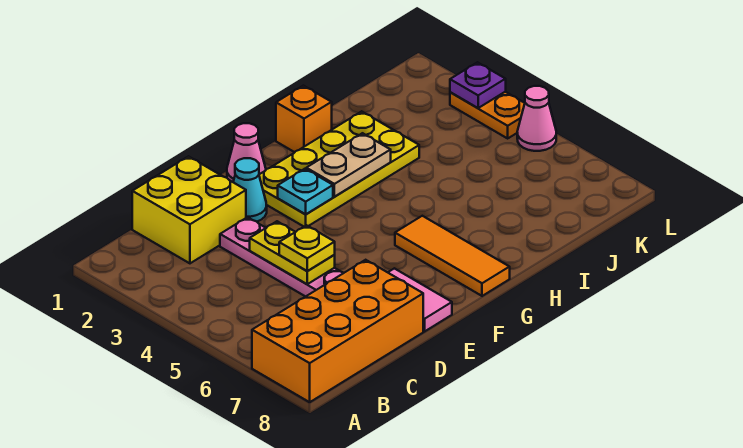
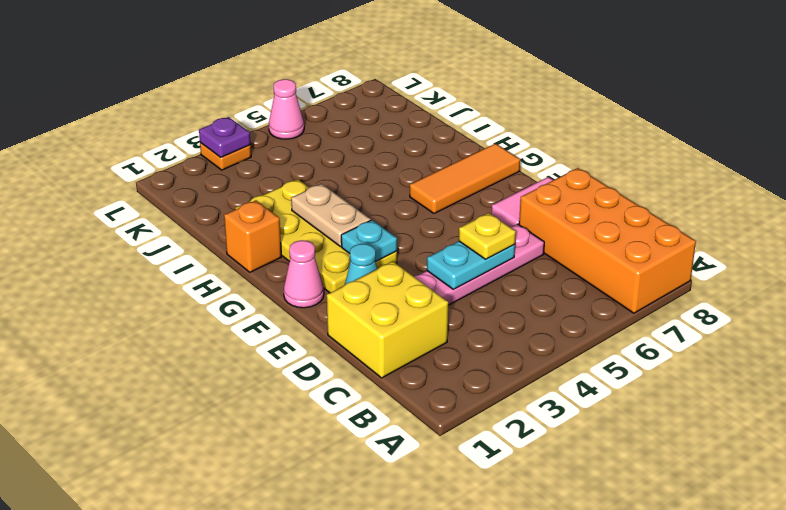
yellow plate D4:D5 level 2 -> cyan plate D4:D5 level 2
orange plate L3:L4 level 1 -> orange plate L3 level 1

